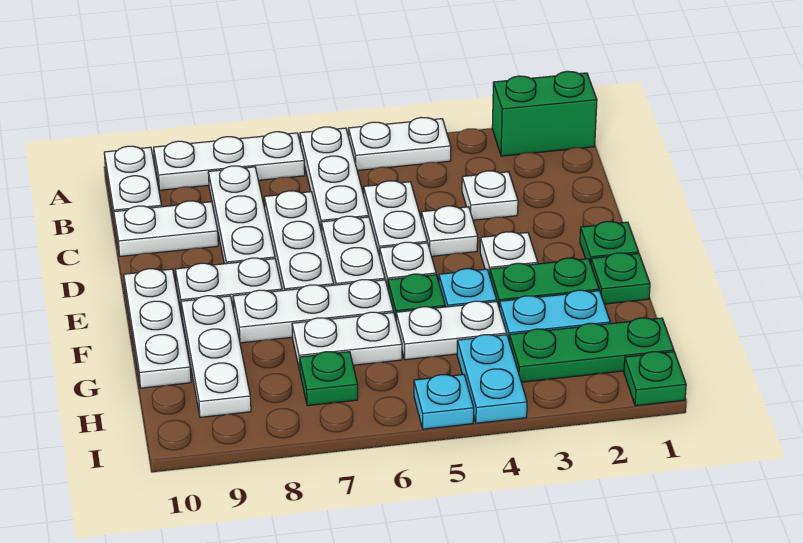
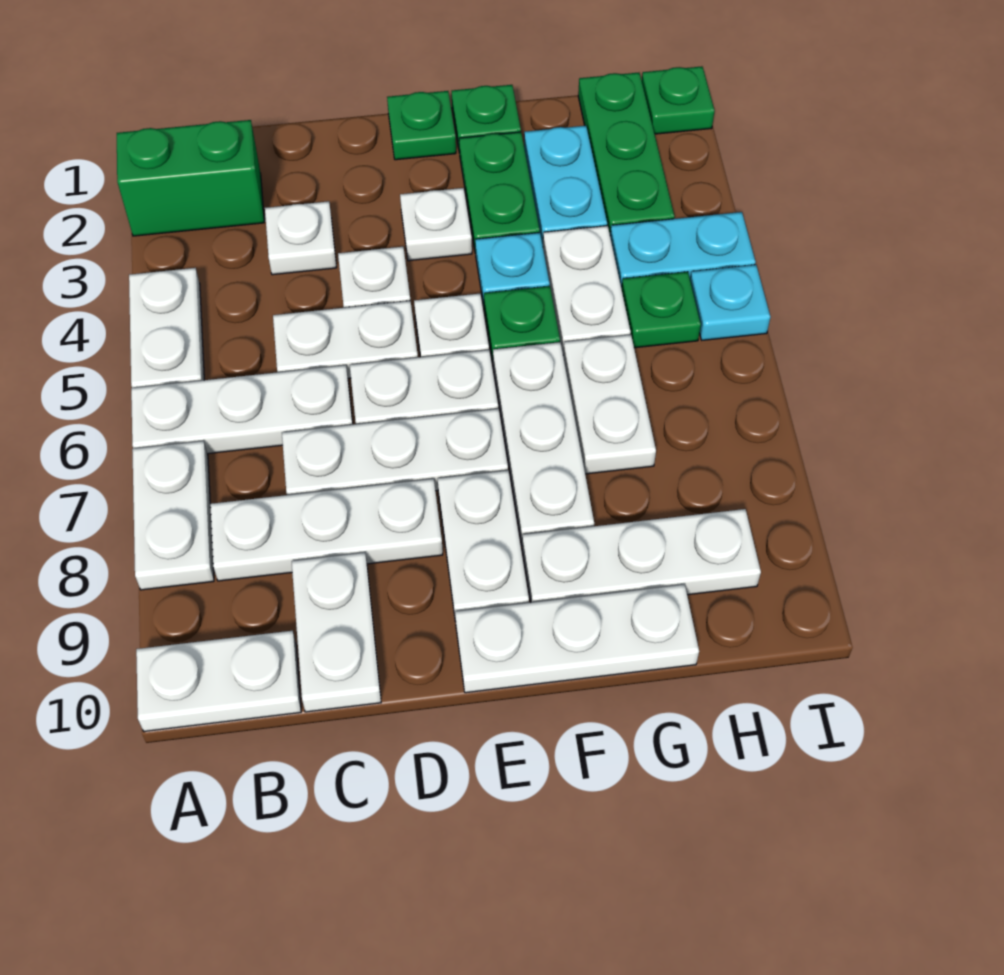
green brick A1:A2 level 1 -> green brick A2:B2 level 1
white plate A7:A9 level 1 -> white plate A7:A8 level 1
green plate H7 level 1 -> green plate H5 level 1

